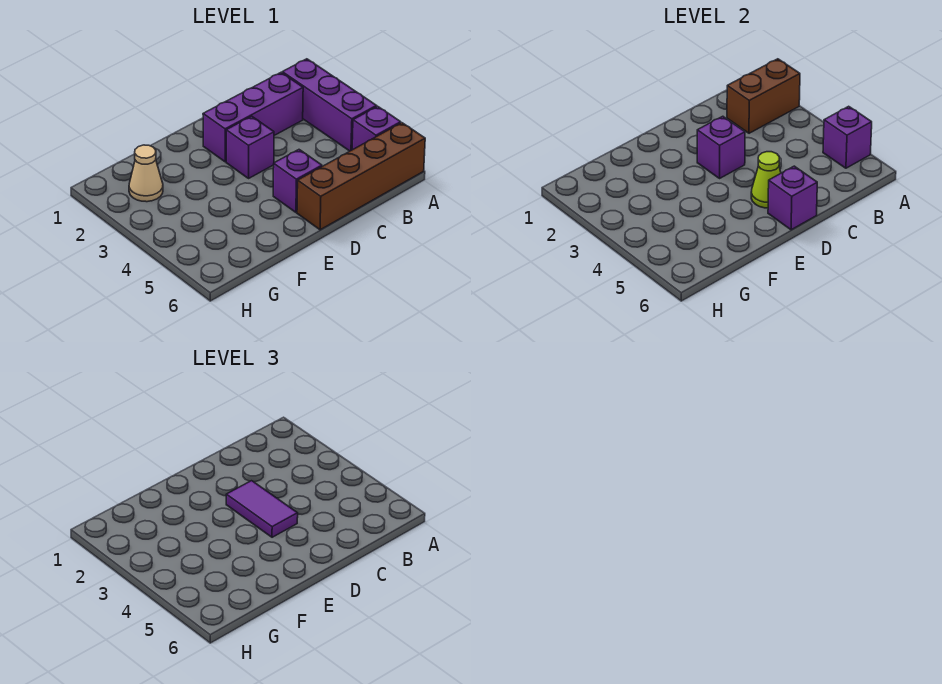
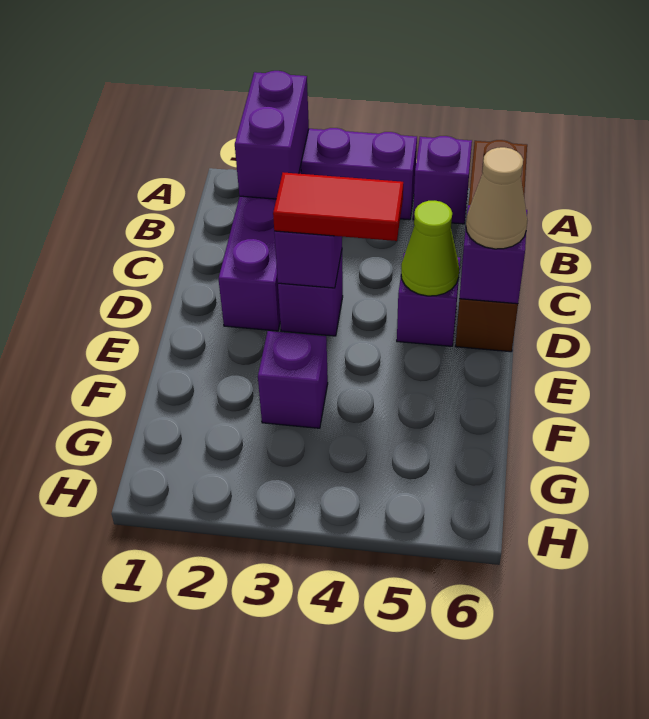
brown brick A2:B2 level 2 -> purple brick A2:B2 level 2
purple brick A5 level 2 -> purple brick F3 level 1
purple tile D3:D4 level 3 -> red tile D3:D4 level 3
tan cone G2 level 1 -> tan cone D6 level 3

